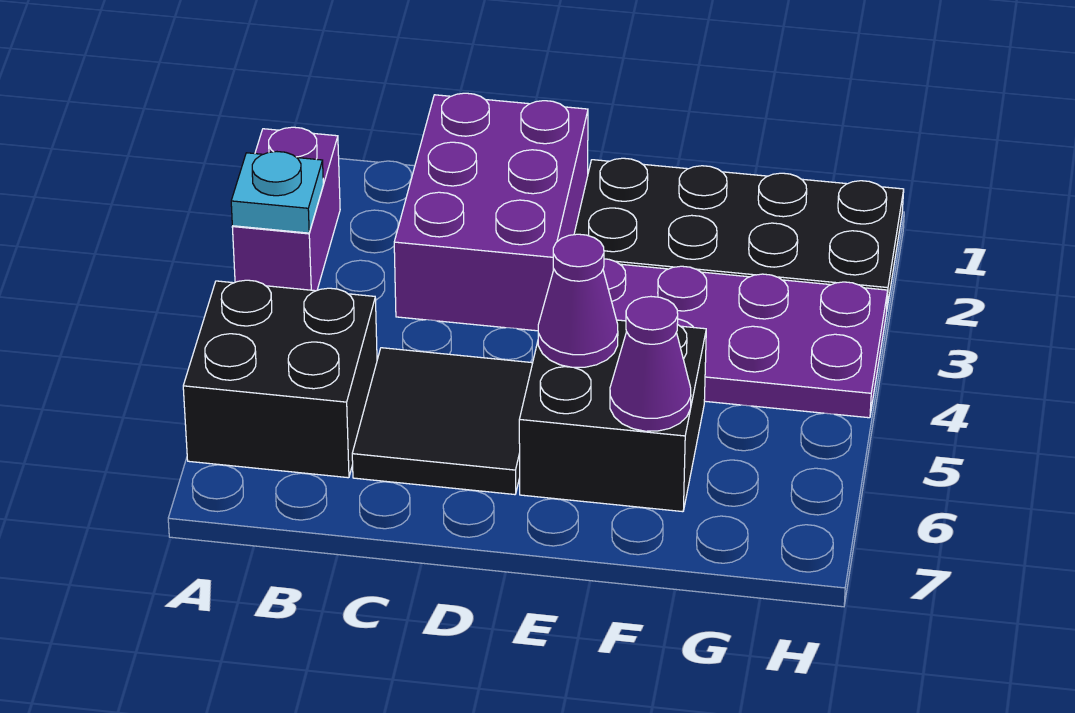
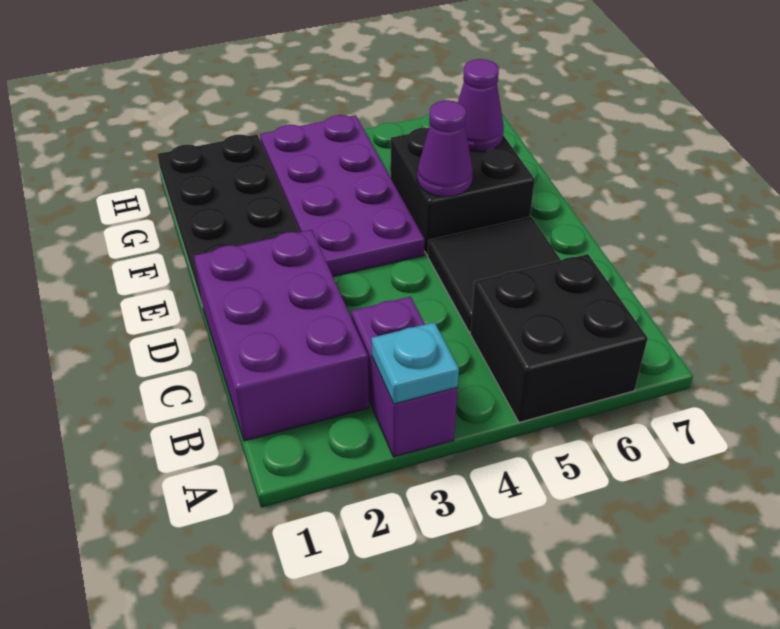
purple brick A2:A3 level 1 -> purple brick A3:B3 level 1
purple brick C1:D3 level 1 -> purple brick B1:D2 level 1

